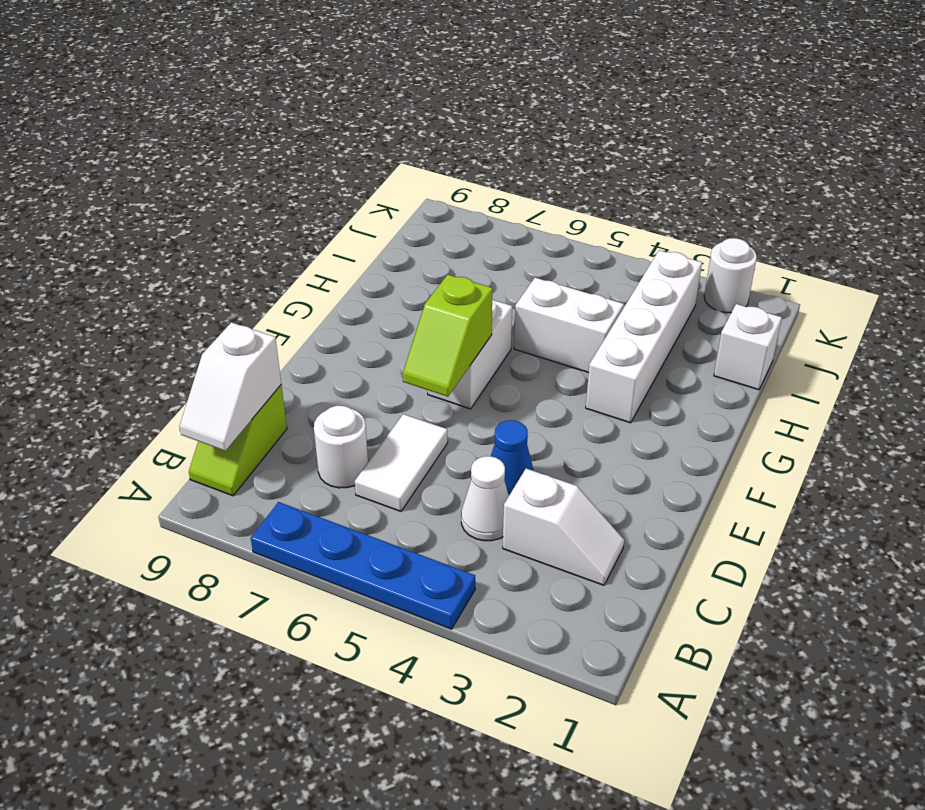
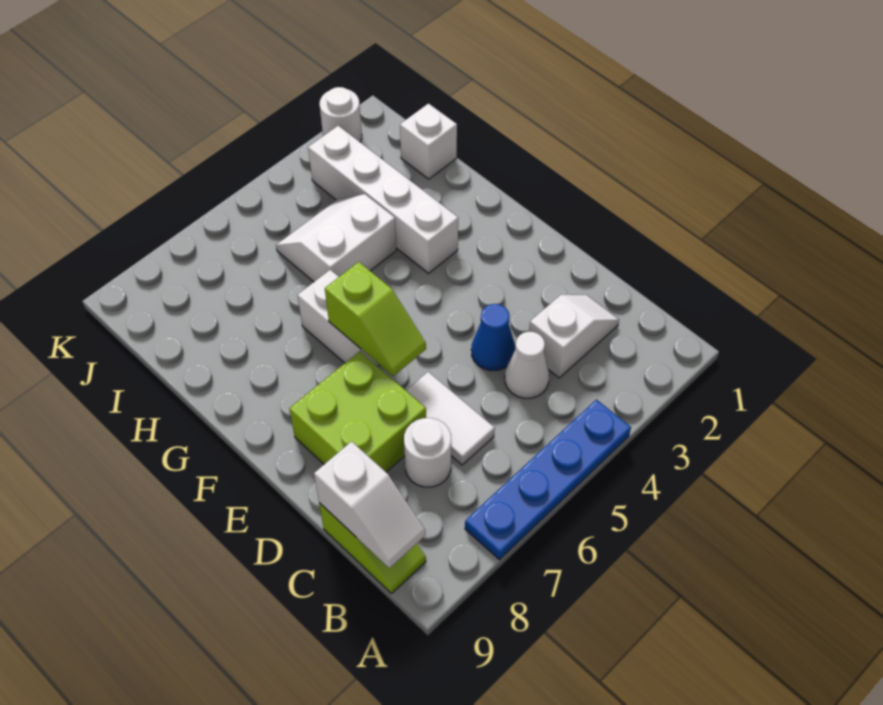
none -> lime brick D7:E8 level 1

